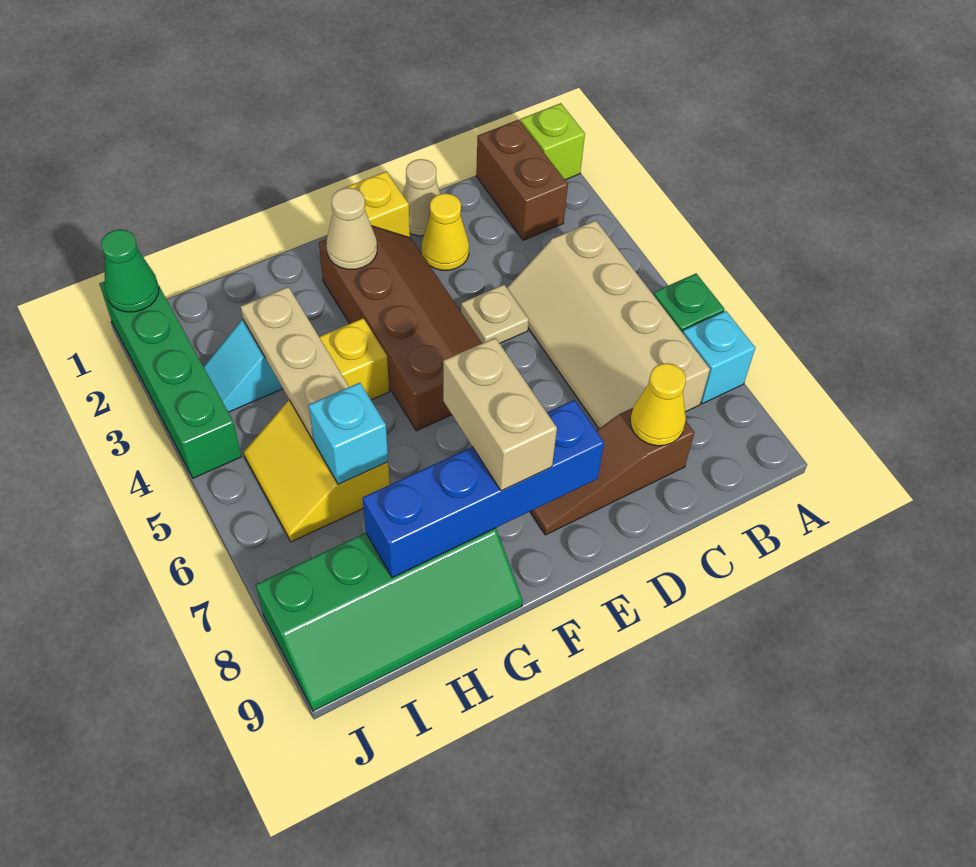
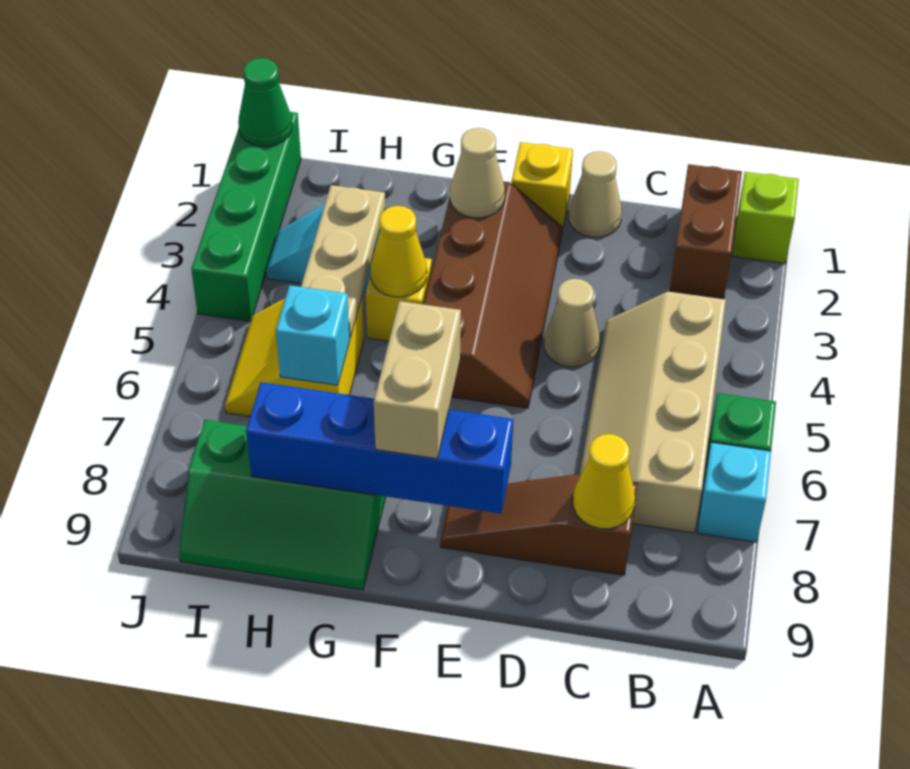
yellow cone D2 level 1 -> yellow cone G4 level 2
tan plate D4 level 1 -> tan cone D4 level 1
green slope G8:J9 level 1 top 8 -> green slope G8:I9 level 1 top 8

